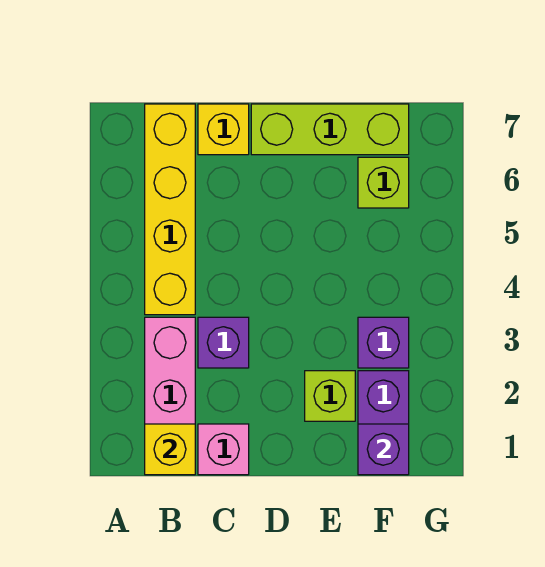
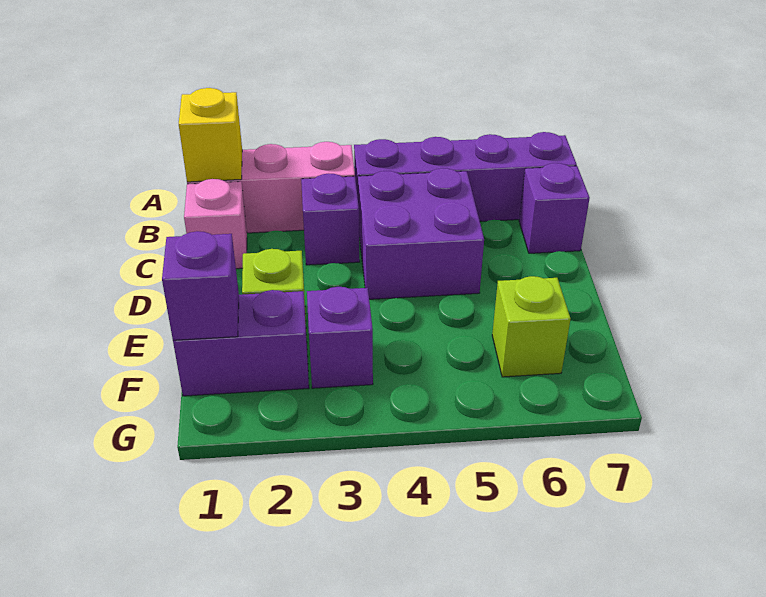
yellow brick B4:B7 level 1 -> purple brick B4:B7 level 1
none -> purple brick C4:D5 level 1
yellow brick C7 level 1 -> purple brick C7 level 1
lime brick D7:F7 level 1 -> none

